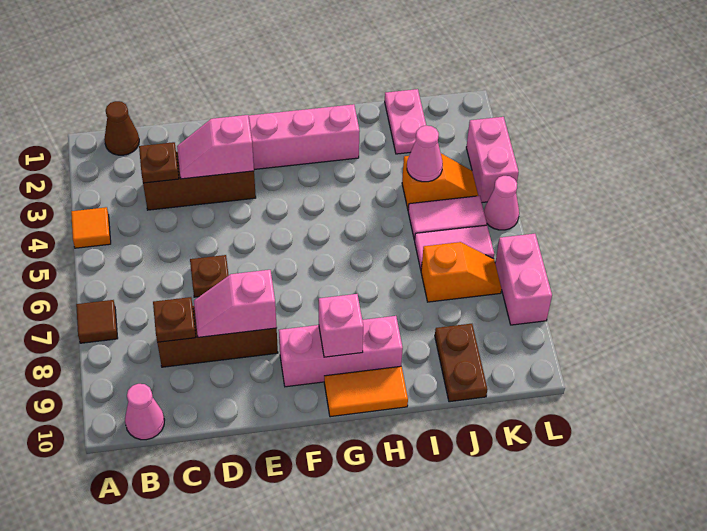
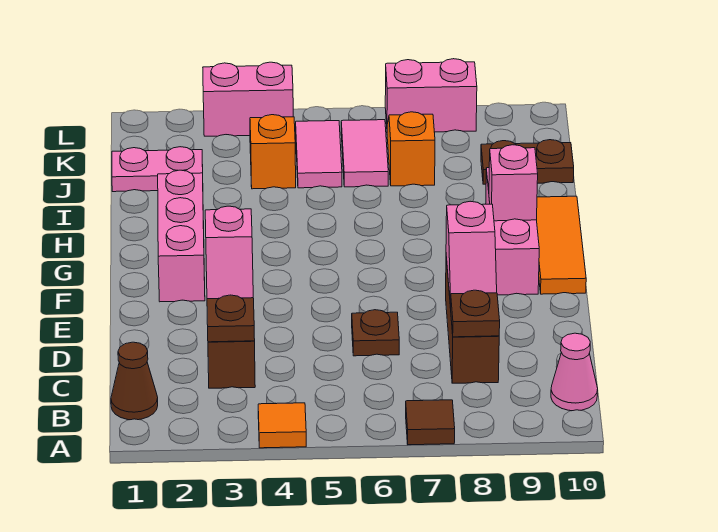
orange tile G10:H10 level 1 -> orange tile F10:H10 level 1
pink cone J4 level 2 -> none
pink cone L5 level 1 -> none

